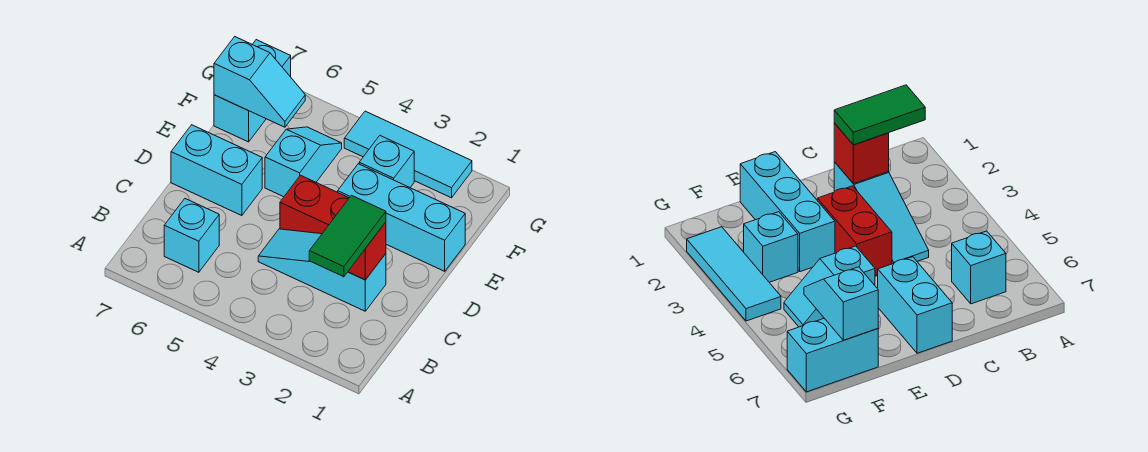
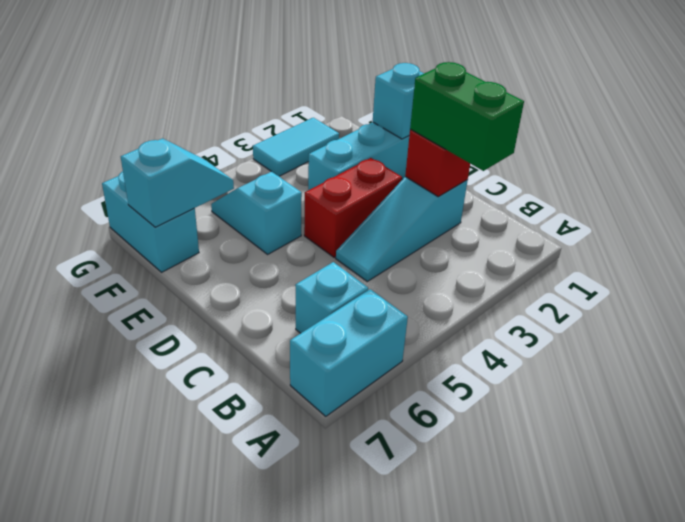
green tile B2:C2 level 3 -> green brick B2:C2 level 3
cyan brick D6:D7 level 1 -> cyan brick A6:A7 level 1
cyan brick F3 level 1 -> cyan brick E1 level 2
cyan tile G2:G4 level 1 -> cyan tile G2:G3 level 1

